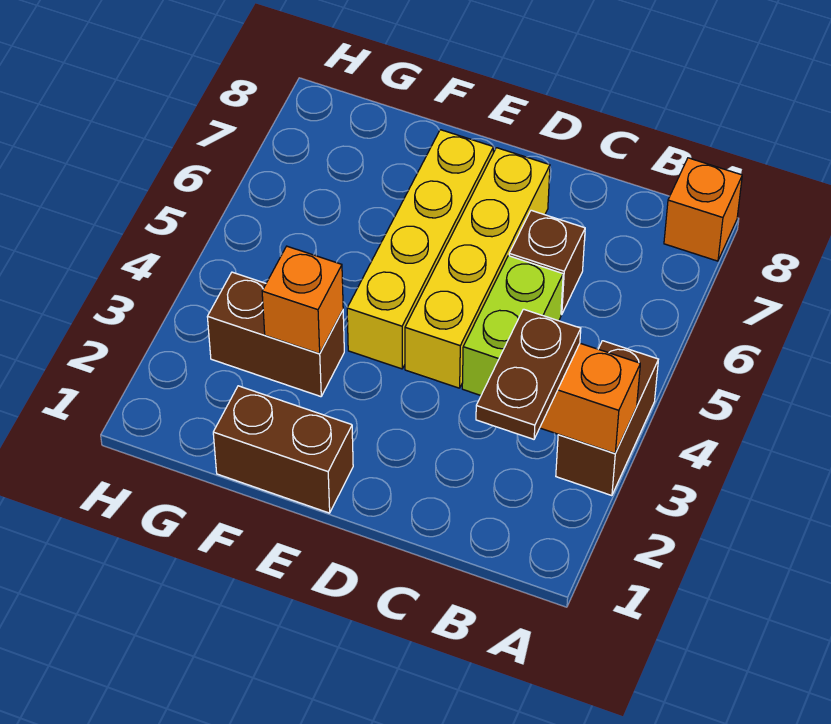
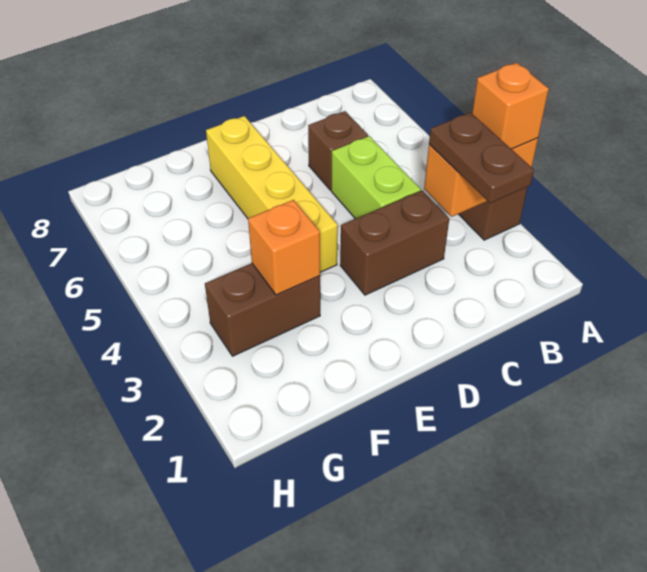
orange brick A8 level 1 -> orange brick A3 level 3
yellow brick D4:D7 level 1 -> none
brown brick E1:F1 level 1 -> brown brick C3:D3 level 1

